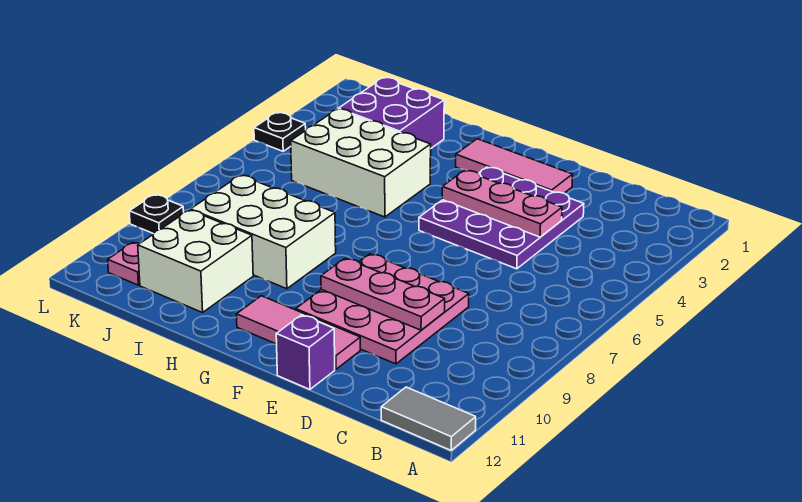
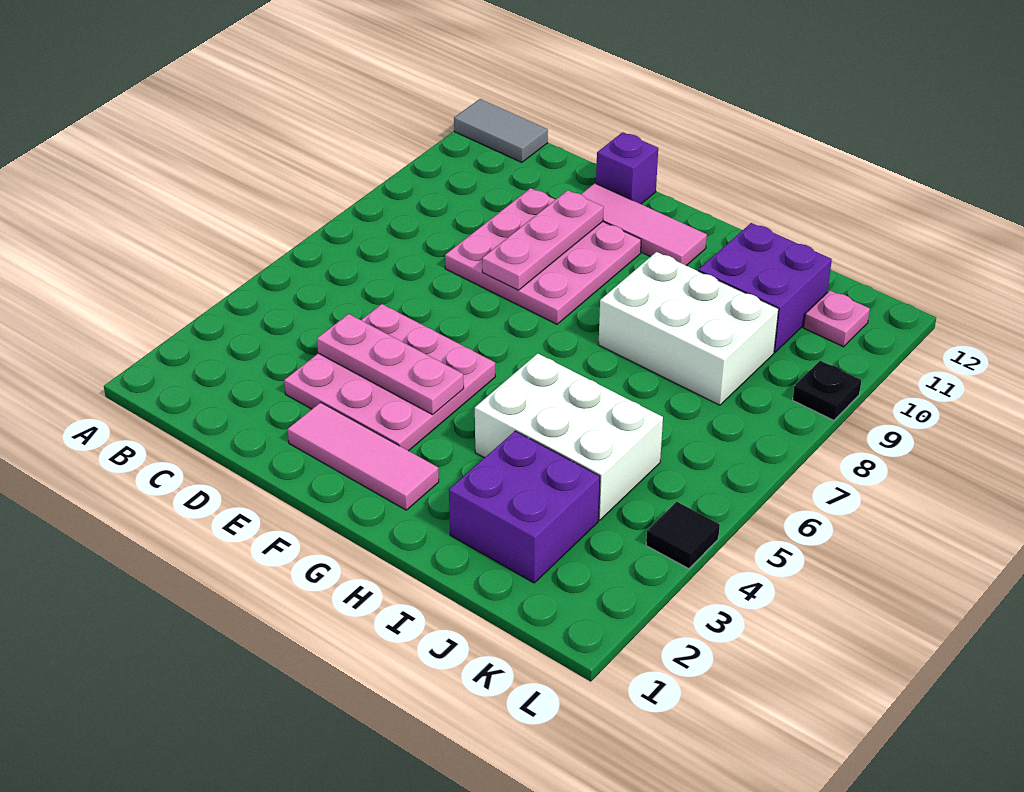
purple plate D3:F5 level 1 -> pink plate D3:F5 level 1
pink plate D9:F9 level 2 -> pink plate E8:E10 level 2
white brick I10:J11 level 1 -> purple brick I10:J11 level 1
black plate L4 level 1 -> black tile L4 level 1

